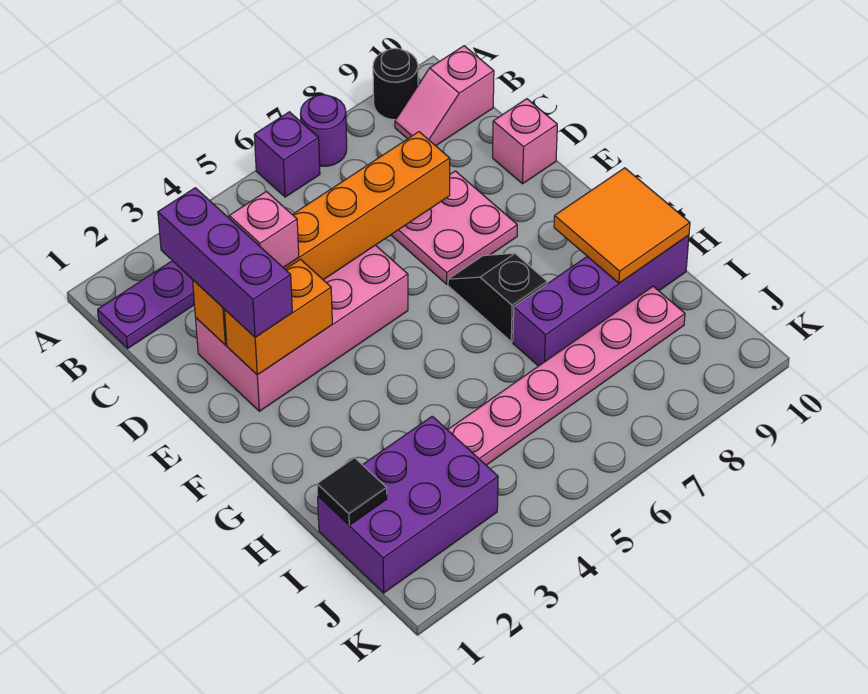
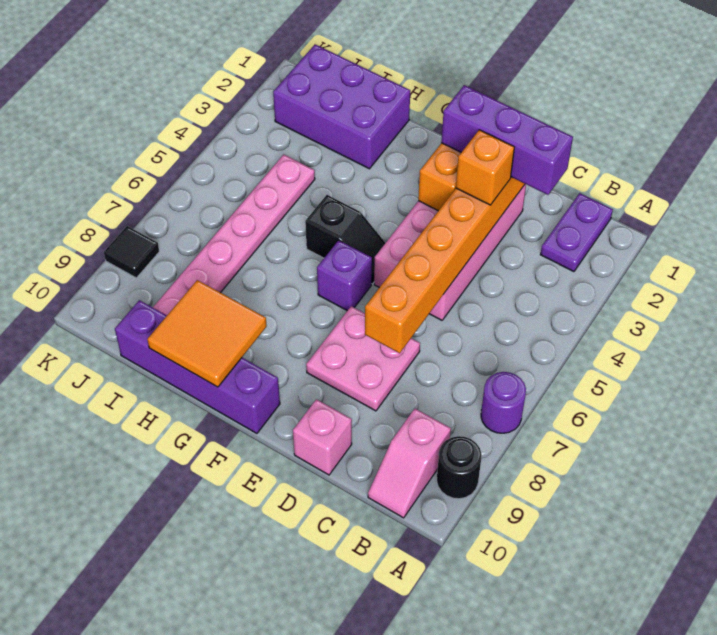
purple brick A6 level 1 -> purple brick F6 level 1
pink slope B9:B10 level 1 top 10 -> pink slope B9:B10 level 1 top 9
pink brick D3 level 3 -> orange brick D3 level 3
black slope F7:G7 level 1 top G -> black slope F5:G5 level 1 top G
purple brick H7:H10 level 1 -> purple brick F10:I10 level 1
purple brick I1:J3 level 1 -> purple brick H1:J2 level 1
black tile I1 level 2 -> black tile K8 level 1

